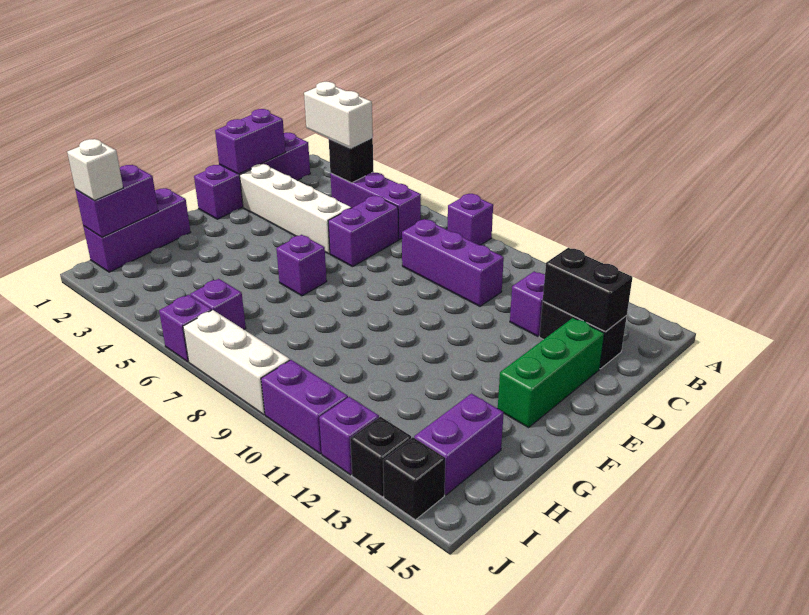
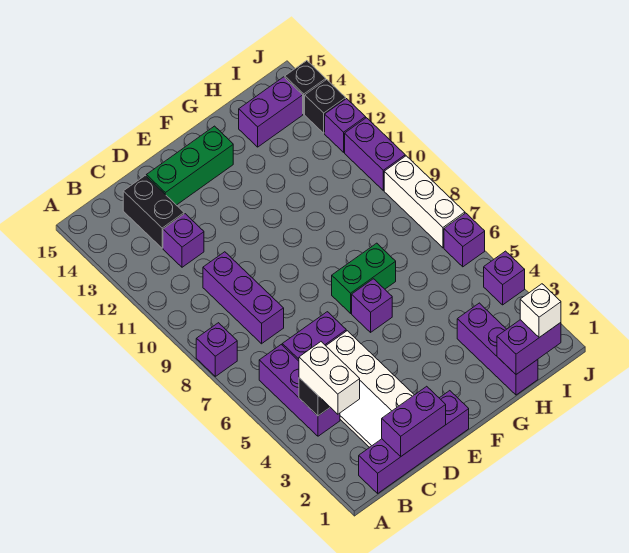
black brick C13:C14 level 2 -> none
none -> green brick F7:G7 level 1
purple brick G1:I1 level 1 -> purple brick H1:H3 level 1
purple brick I6 level 1 -> purple brick J4 level 1

